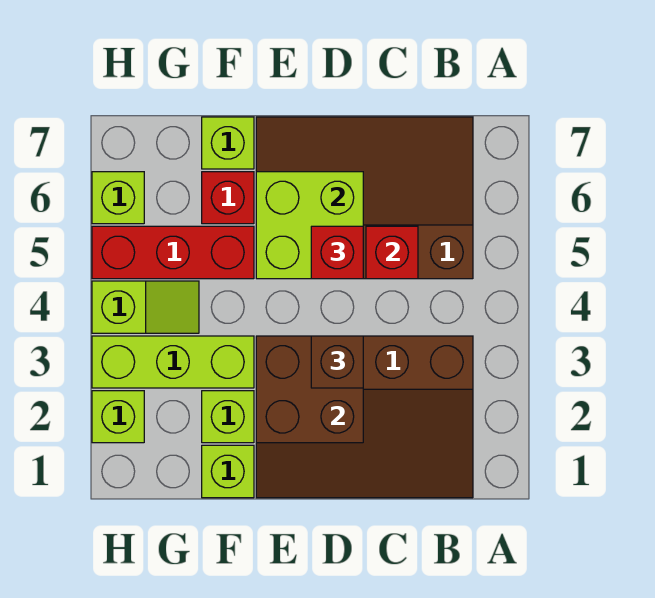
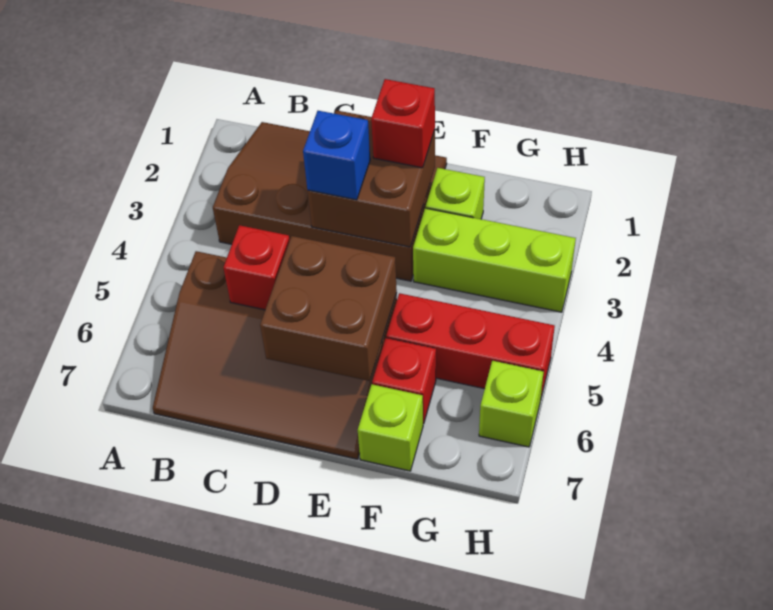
brown brick D3 level 3 -> blue brick D3 level 3
lime brick D5:E6 level 2 -> brown brick D5:E6 level 2
red brick D5 level 3 -> red brick E2 level 3
lime brick F1 level 1 -> none
lime slope G4:H4 level 1 top H -> none
lime brick H2 level 1 -> none

